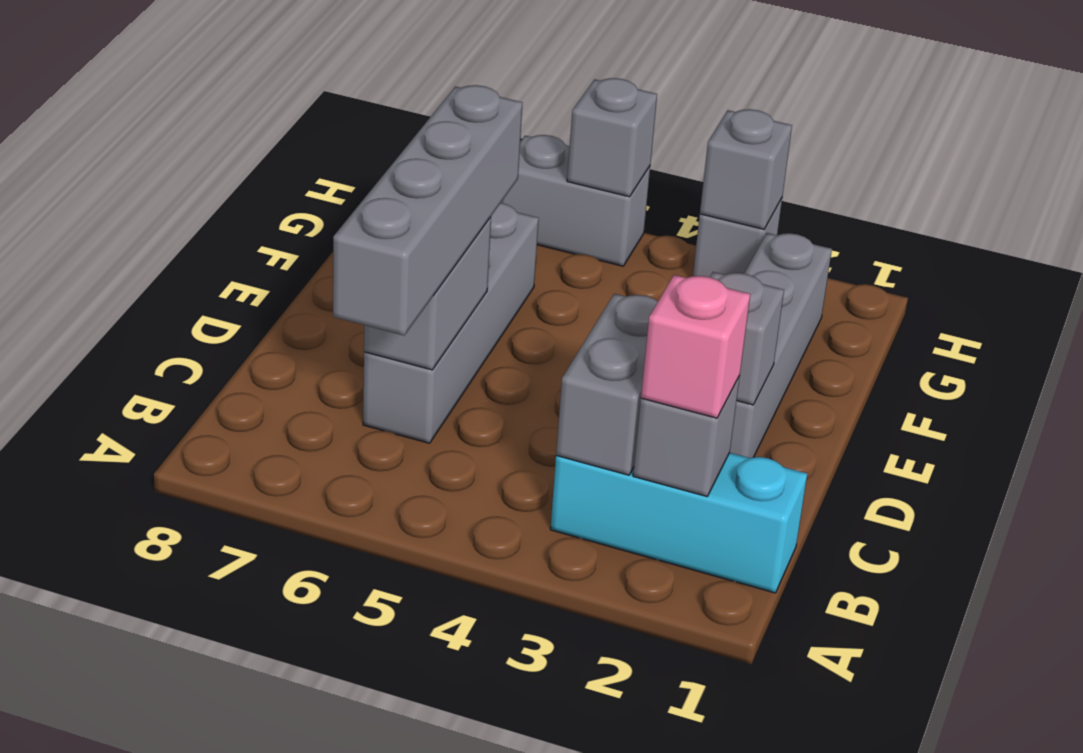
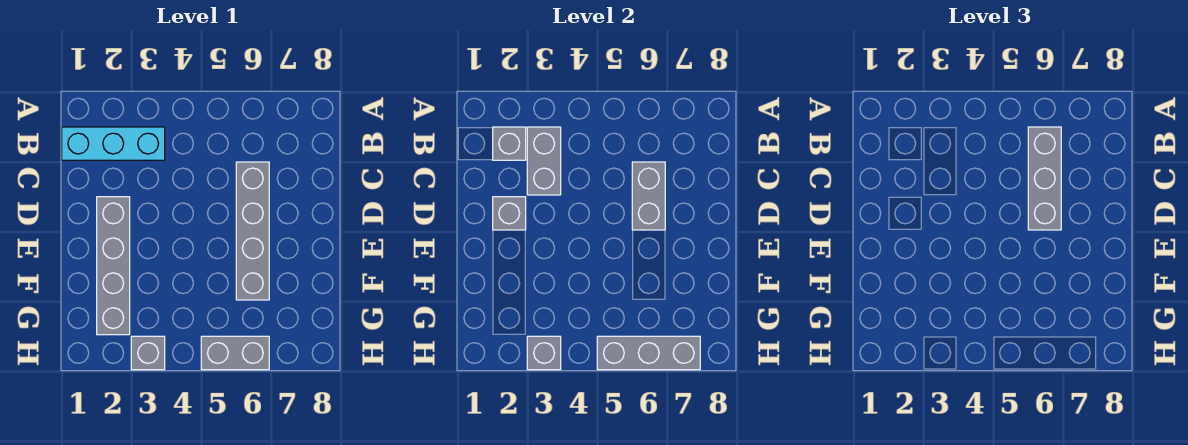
pink brick B2 level 3 -> none
grey brick B6:E6 level 3 -> grey brick B6:D6 level 3
grey brick H5 level 2 -> grey brick H5:H7 level 2

